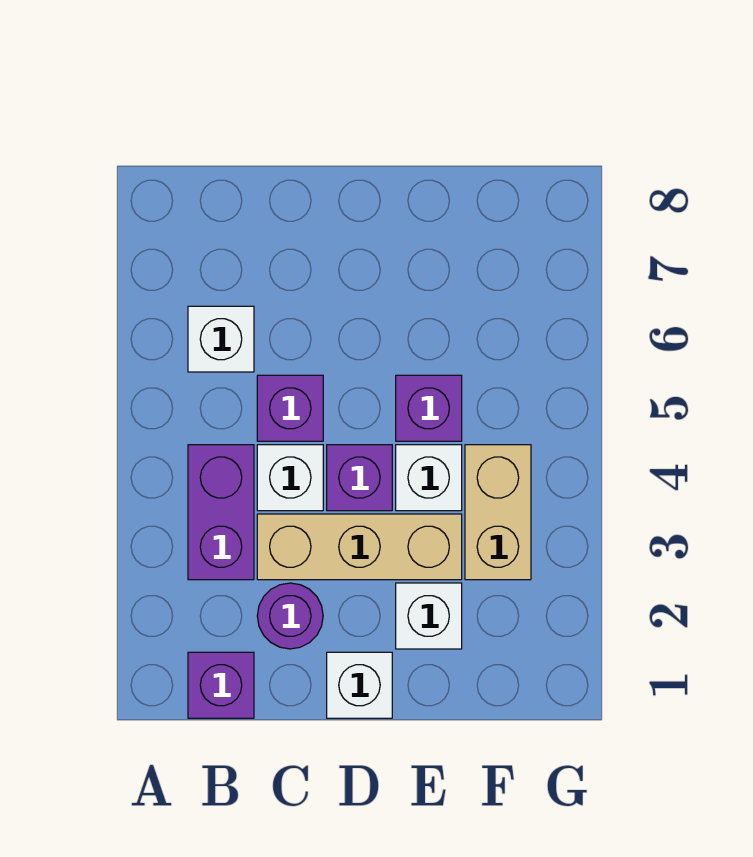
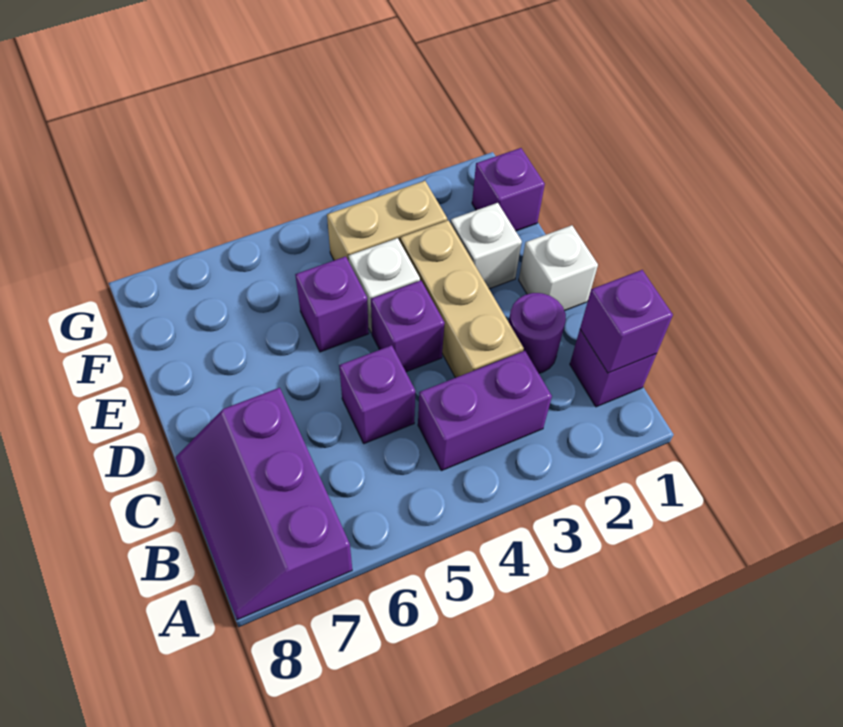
none -> purple slope A7:C8 level 1 top 7
none -> purple brick B1 level 2
white brick B6 level 1 -> none
white brick C4 level 1 -> none
none -> purple brick F1 level 1

